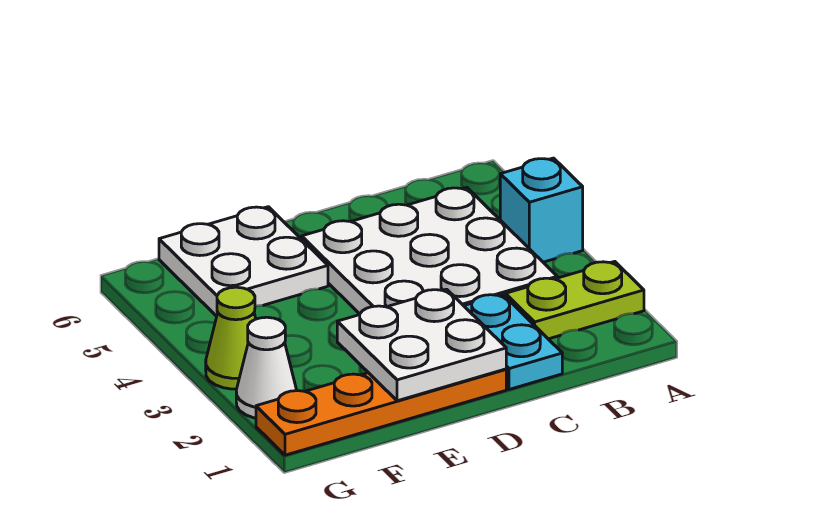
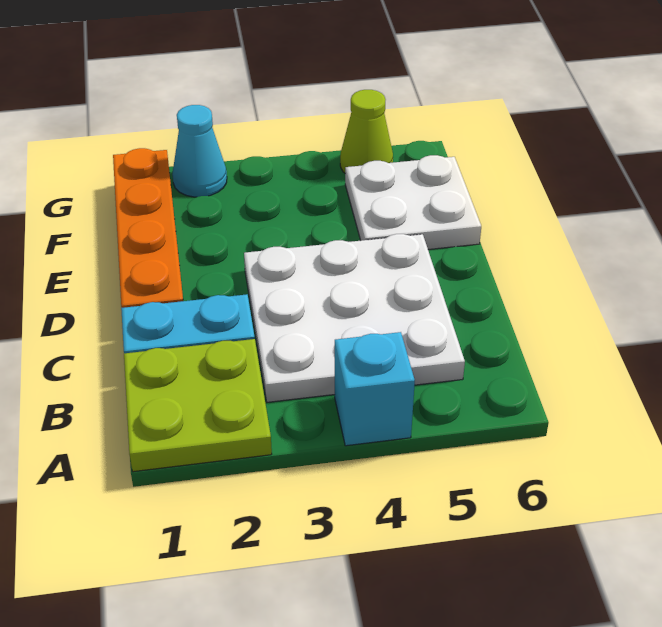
lime plate A2:B2 level 1 -> lime plate A1:B2 level 1
white plate D1:E2 level 2 -> none
white cone G2 level 1 -> cyan cone G2 level 1
lime cone G3 level 1 -> lime cone G5 level 1

